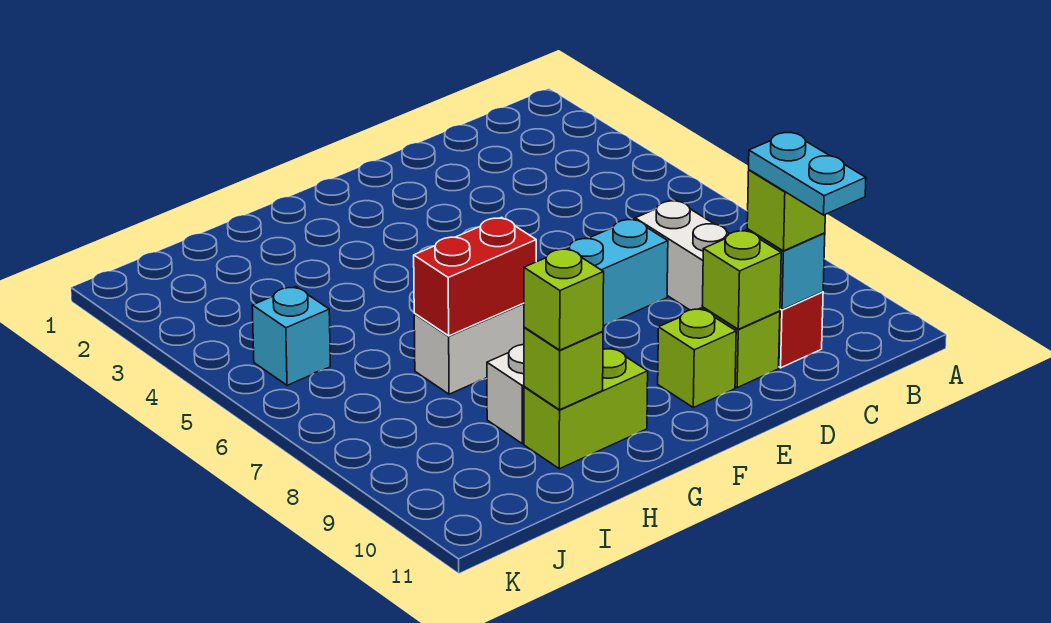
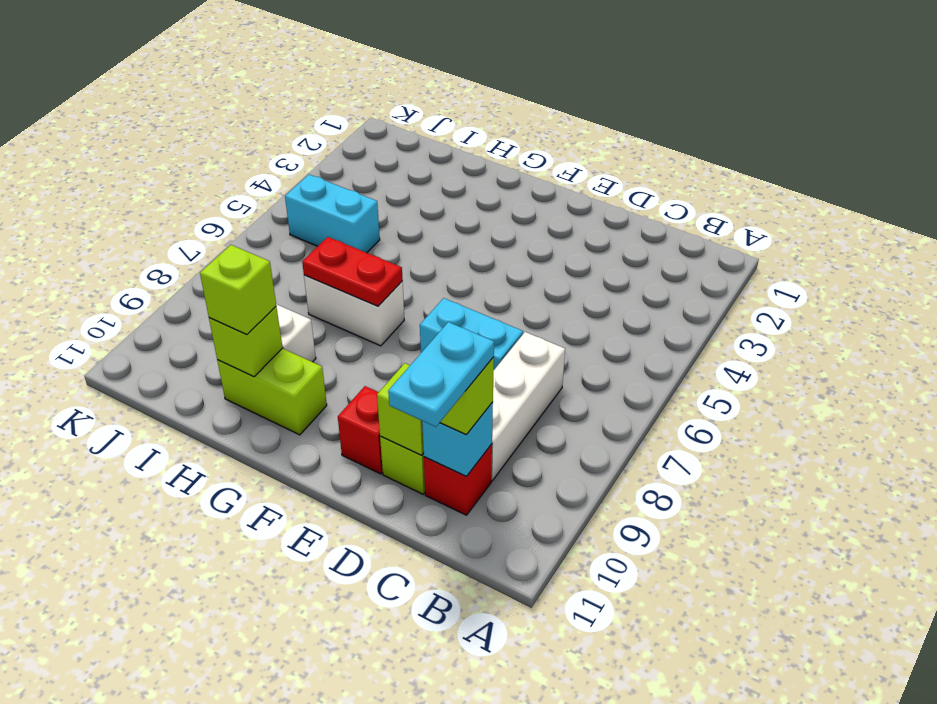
lime brick E10 level 1 -> red brick E10 level 1
red brick G7:H7 level 2 -> red plate G7:H7 level 2
cyan brick J5 level 1 -> cyan brick I5:J5 level 1

